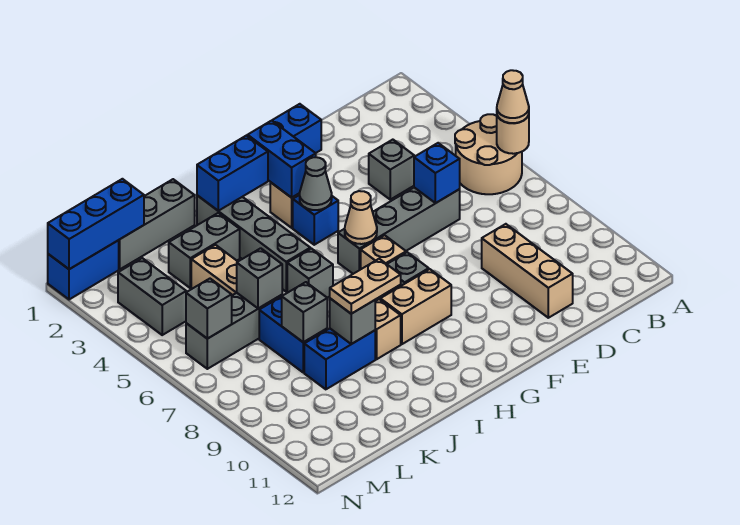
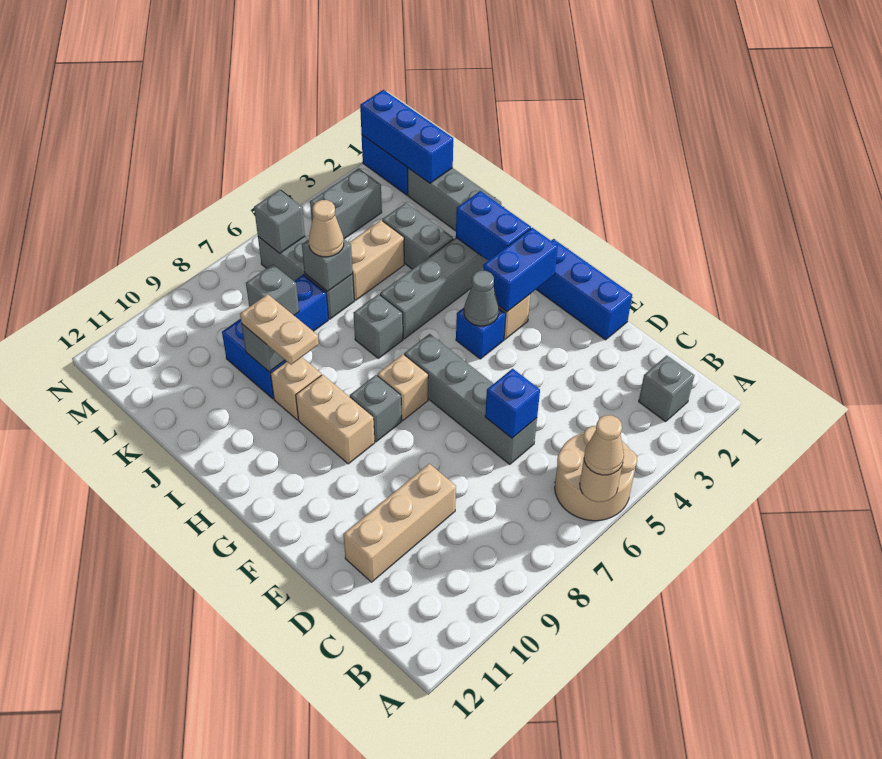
grey brick D4 level 1 -> grey brick B2 level 1
tan cone G6 level 2 -> tan cone K6 level 3

